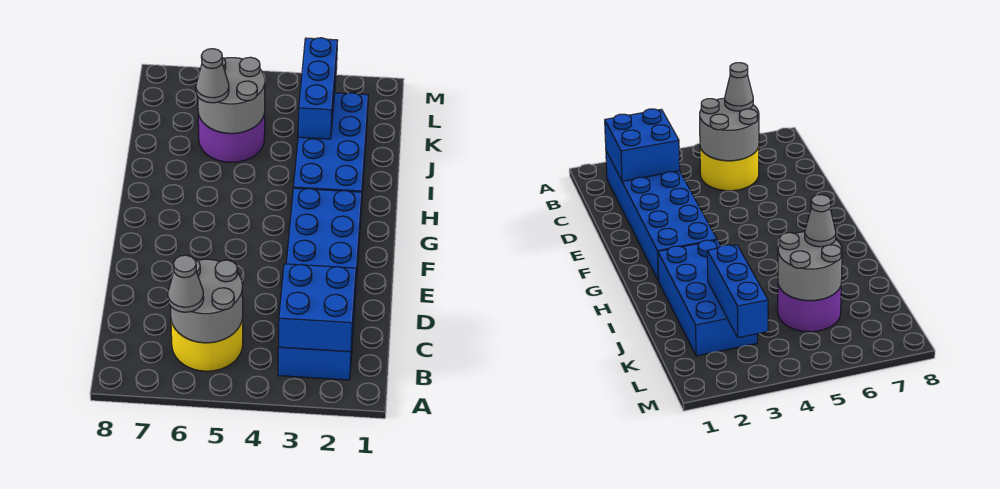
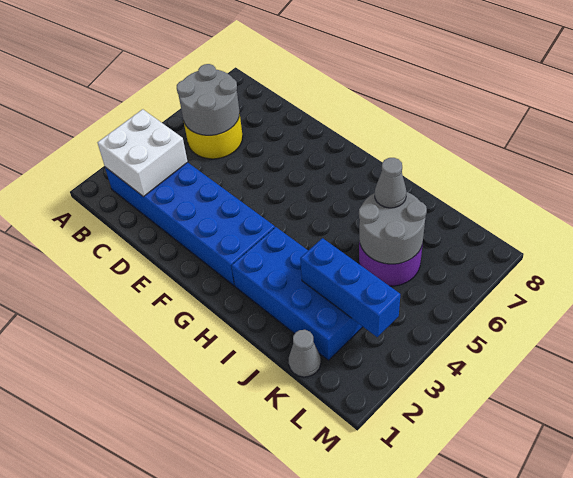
blue brick B2:C3 level 2 -> white brick B2:C3 level 2
grey cone B6 level 3 -> grey cone K1 level 1

